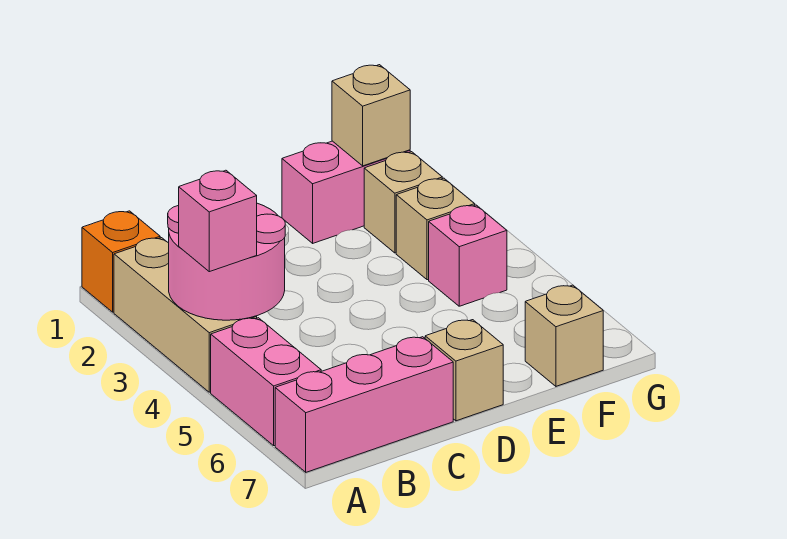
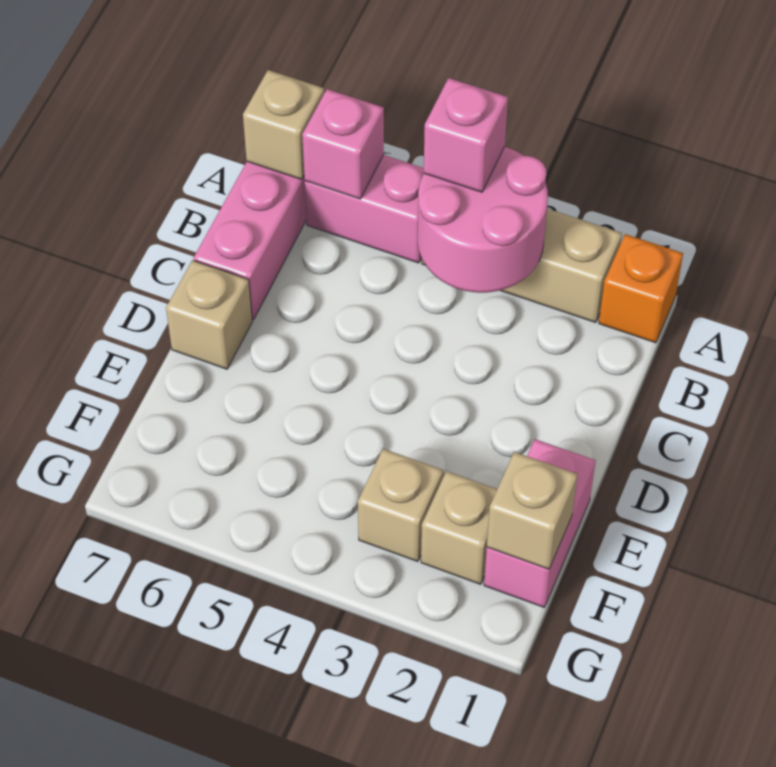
pink brick F4 level 1 -> pink brick A6 level 2
tan brick F7 level 1 -> tan brick A7 level 2

